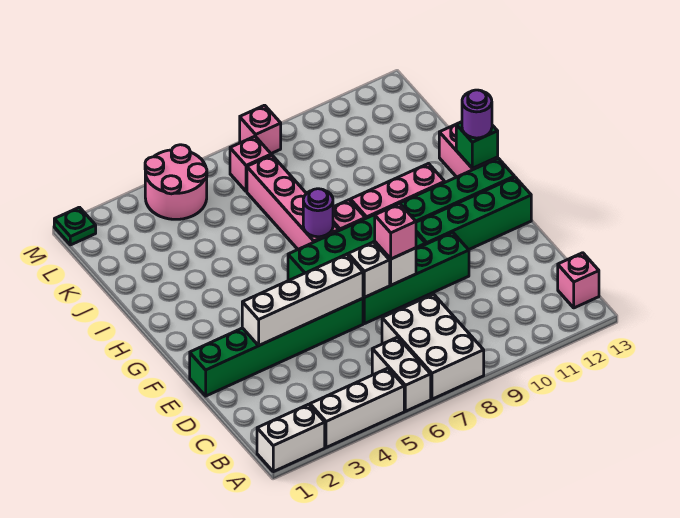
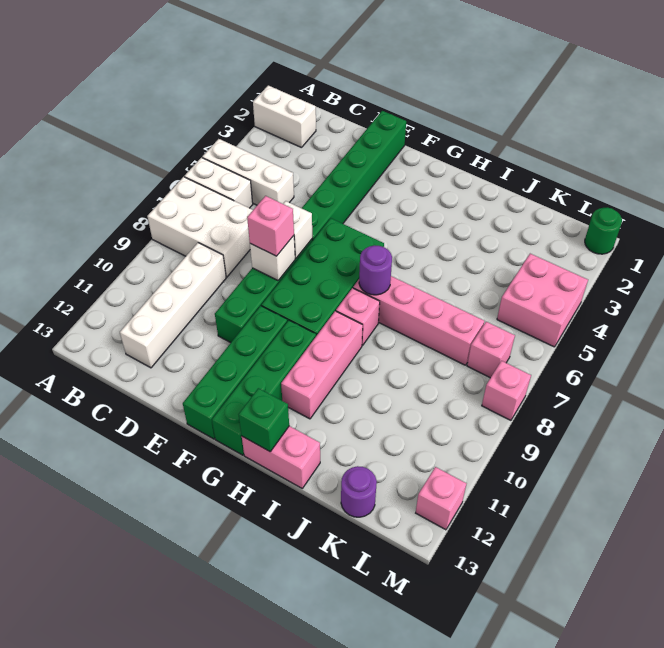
white brick A1:A2 level 1 -> white brick A2:B2 level 1
white brick A3:A5 level 1 -> white brick A5:C5 level 1
pink brick B13 level 1 -> pink brick M12 level 1
white brick E3:E6 level 2 -> white brick C9:C12 level 1
purple round brick H13 level 3 -> purple round brick K13 level 1
pink round brick L4:M5 level 1 -> pink brick L4:M5 level 1
green plate M1 level 1 -> green round brick M1 level 1

